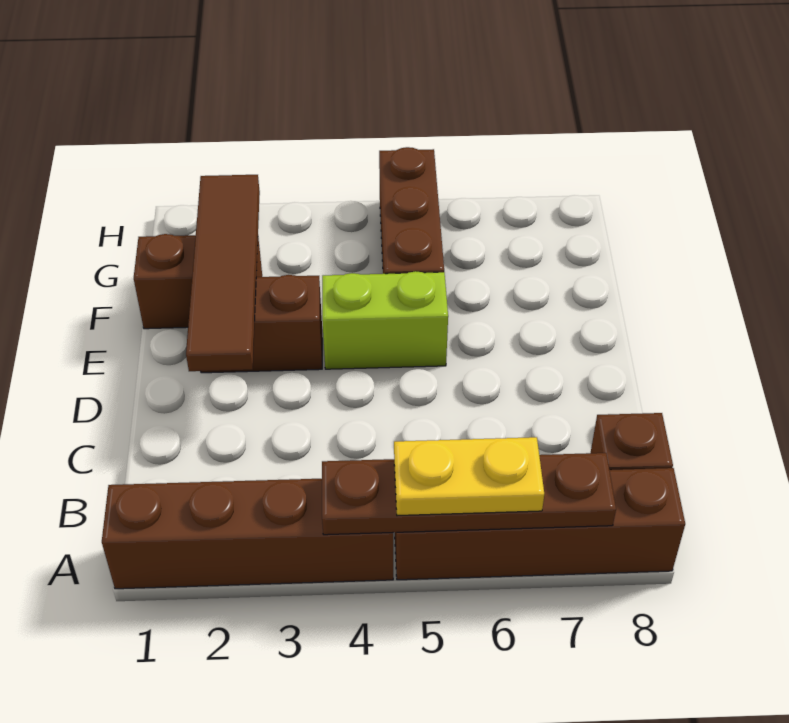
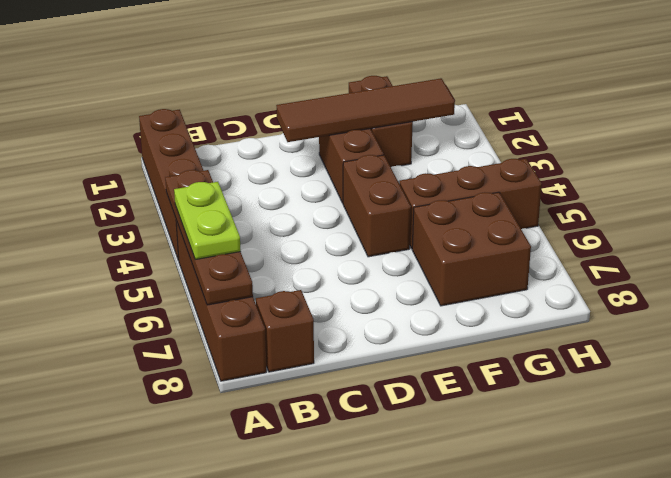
yellow plate A5:A6 level 3 -> lime plate A5:A6 level 3
lime brick E4:E5 level 1 -> brown brick E4:E5 level 1
none -> brown brick F6:G7 level 1

